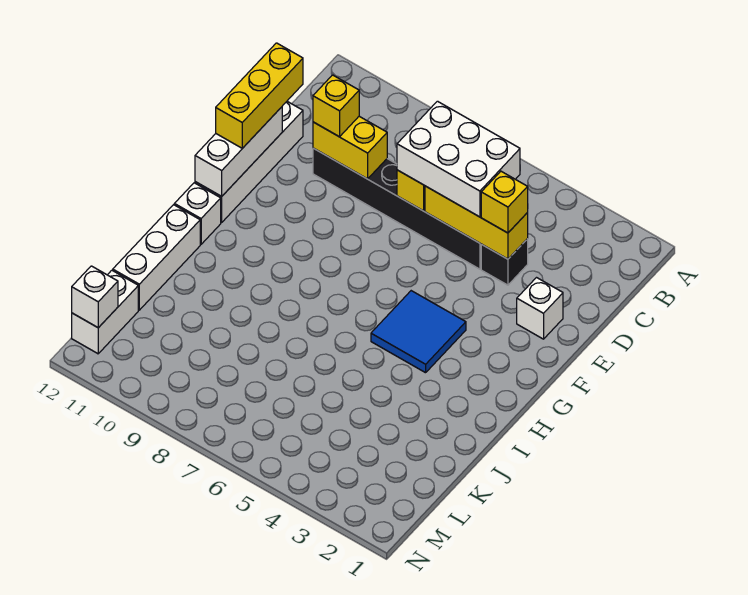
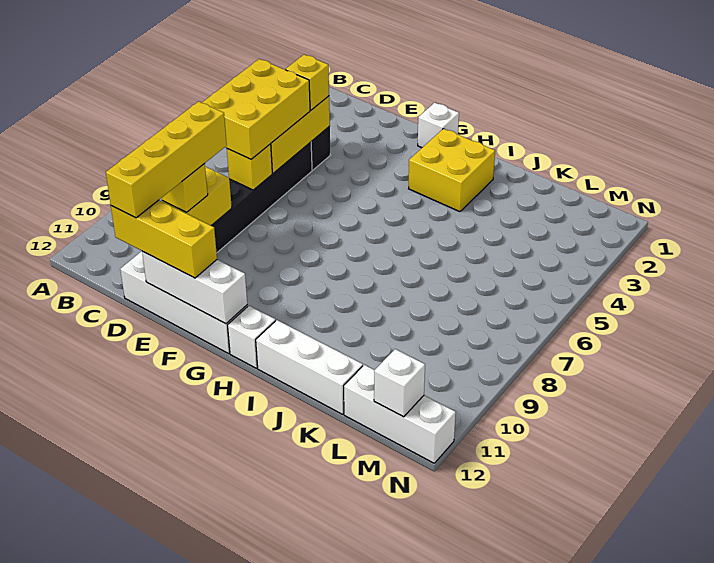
white brick C5:D7 level 3 -> yellow brick C5:D7 level 3
none -> yellow brick D9:D12 level 4
white brick E2 level 1 -> white brick G1 level 1
blue tile G4:H5 level 1 -> none
none -> yellow brick H2:I3 level 1
white brick L12:M12 level 1 -> white brick L12:N12 level 1

